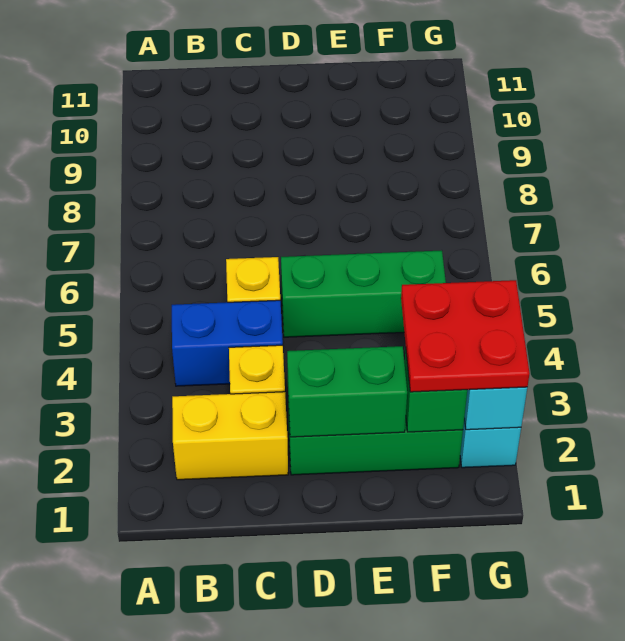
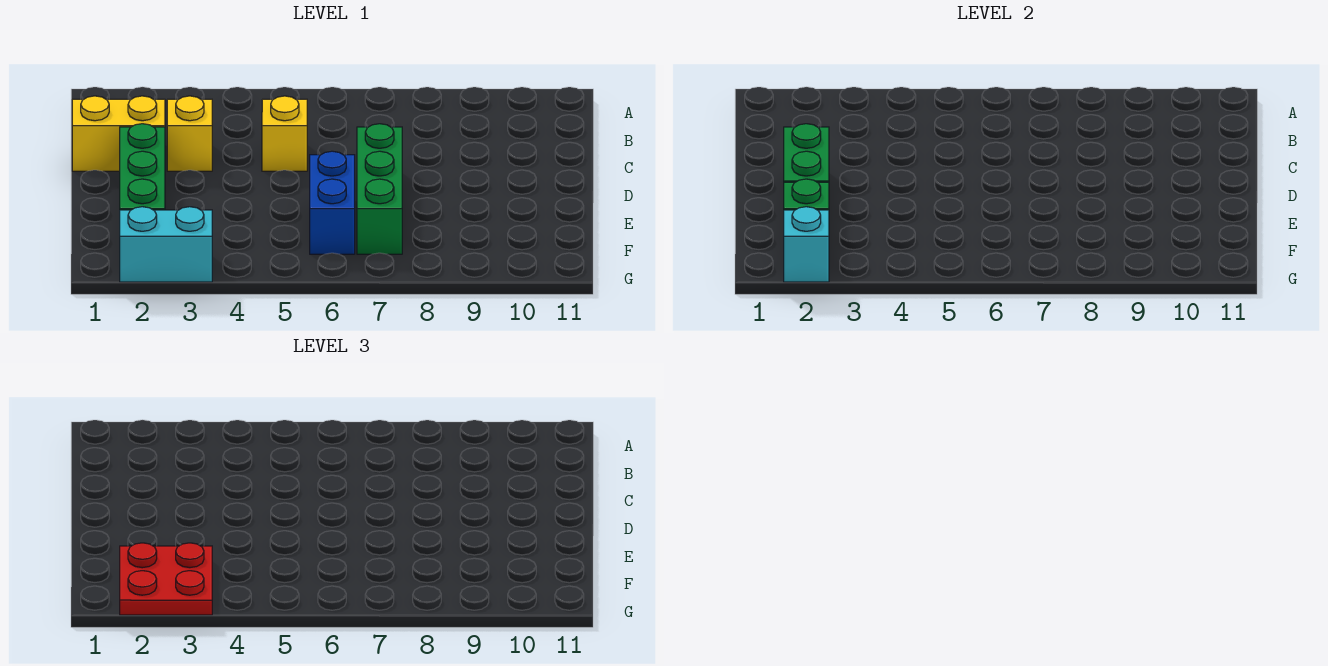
yellow brick B2:C2 level 1 -> yellow brick C1:C2 level 1
blue brick B4:C4 level 1 -> blue brick E6:F6 level 1
green brick D5:F5 level 1 -> green brick D7:F7 level 1

